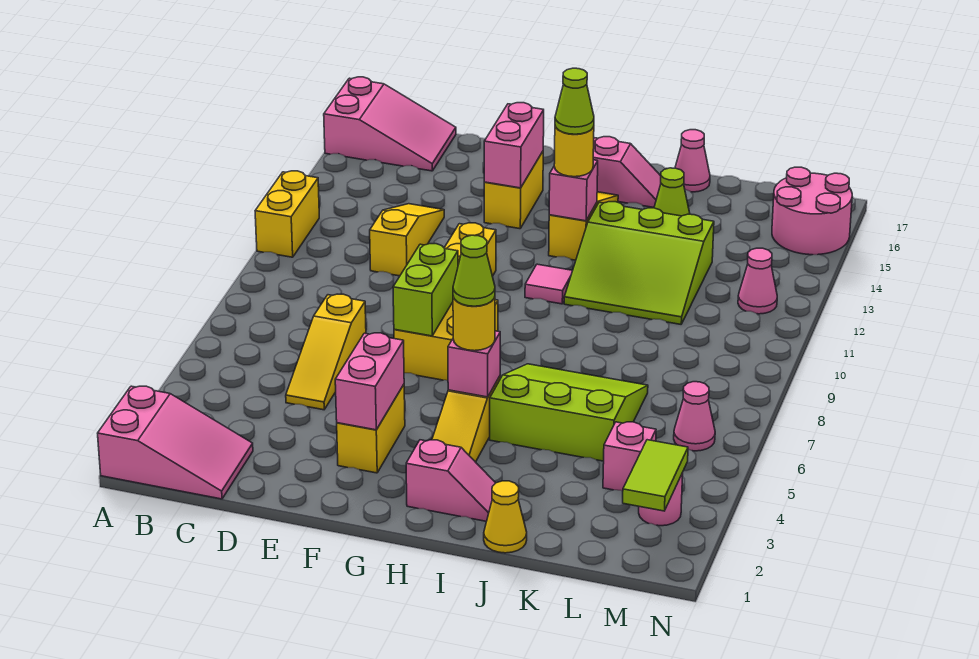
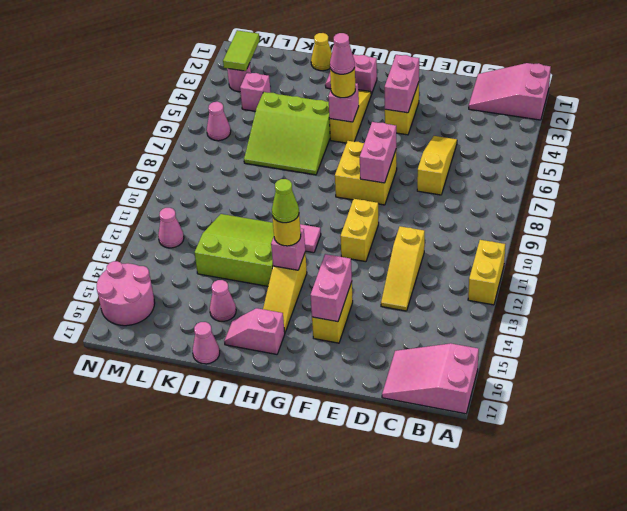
lime brick F7:F8 level 2 -> pink brick F7:F8 level 2
lime cone H5 level 4 -> pink cone H5 level 4
lime cone J15 level 1 -> pink cone J15 level 1

